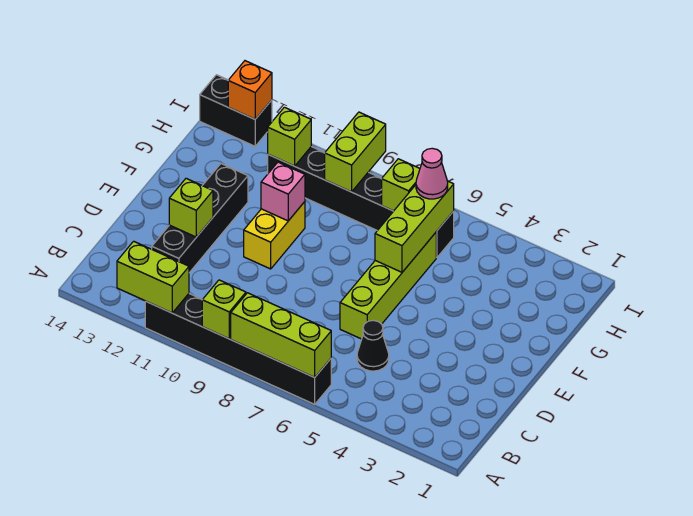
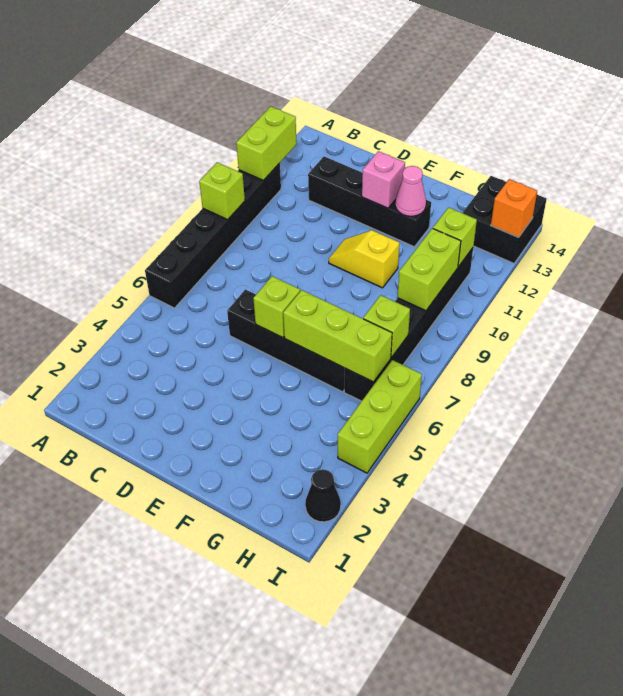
lime brick A6:A8 level 2 -> lime brick I4:I6 level 1
black cone C5 level 1 -> black cone I2 level 1
lime brick D6:G6 level 1 -> black brick D6:G6 level 1
lime brick D12 level 2 -> lime brick E6 level 2
yellow brick E10:F10 level 1 -> yellow slope E10:F10 level 1 top F
pink brick F10 level 2 -> pink brick E12 level 2
pink cone H6 level 3 -> pink cone F12 level 2
lime brick H9:I9 level 2 -> lime brick H9:H10 level 2
black brick I13:I14 level 1 -> black brick H13:I14 level 1

